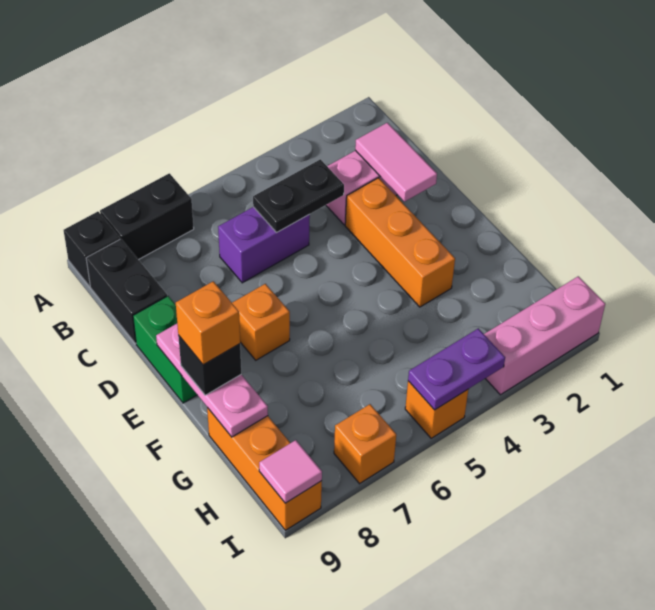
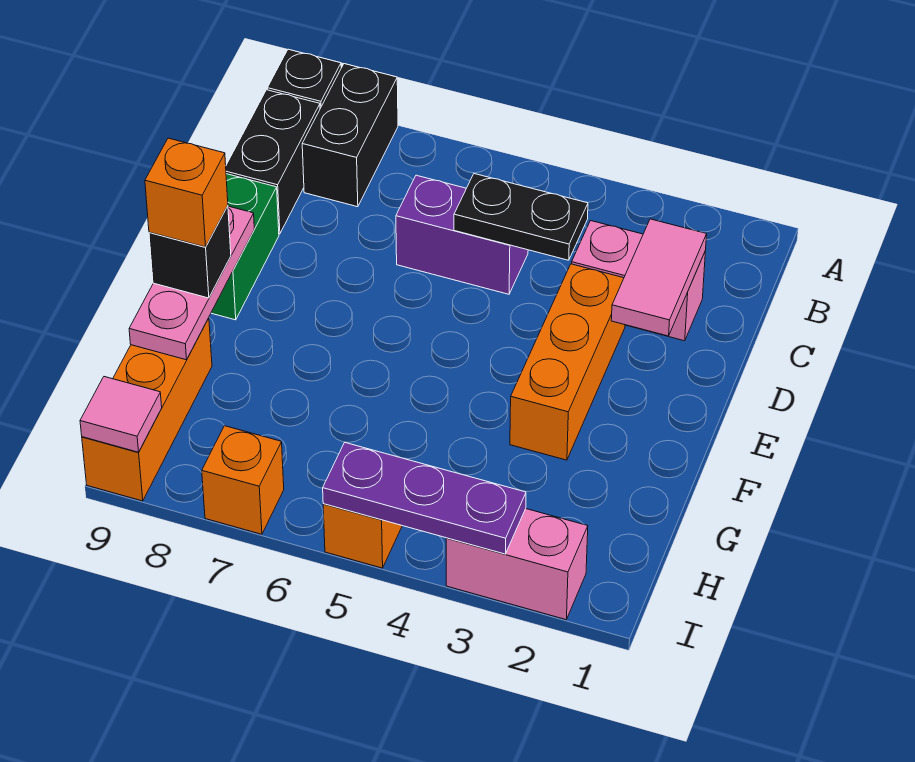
black brick A7:A8 level 1 -> black brick A8:B8 level 1
orange brick E7 level 1 -> none
pink brick I1:I3 level 1 -> pink brick I2:I3 level 1
purple plate I4:I5 level 2 -> purple plate I3:I5 level 2

